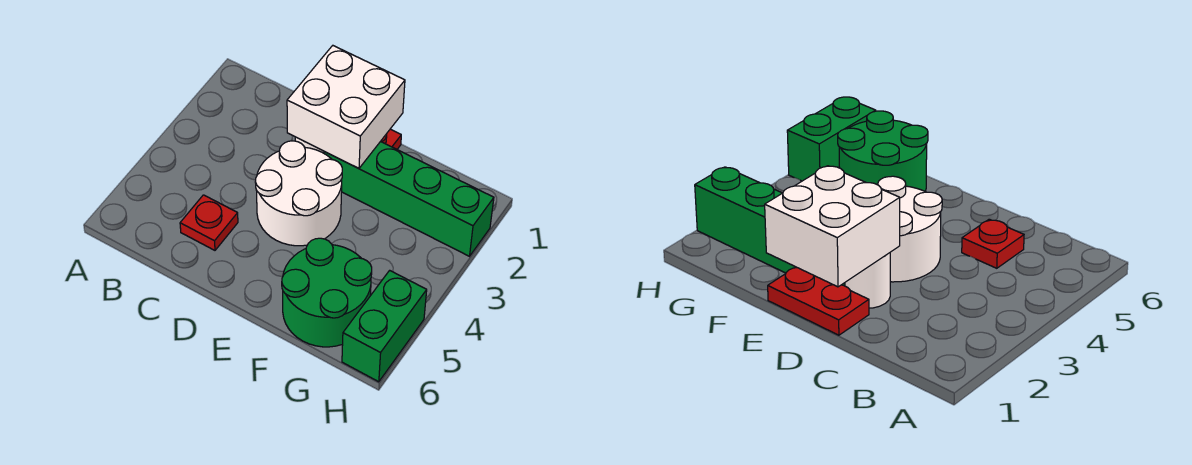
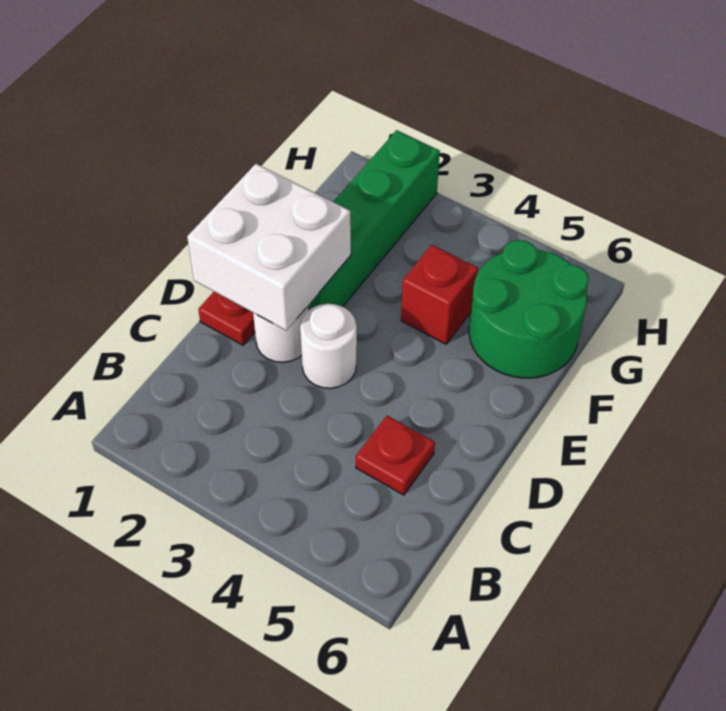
white round brick D3:E4 level 1 -> white round brick D3 level 1
none -> red brick F4 level 1
green brick H5:H6 level 1 -> none

